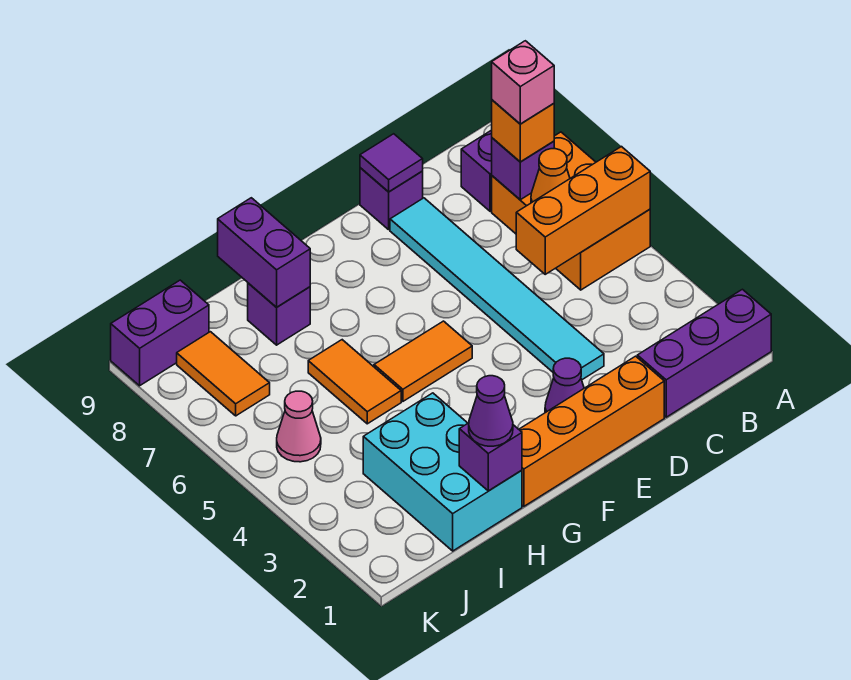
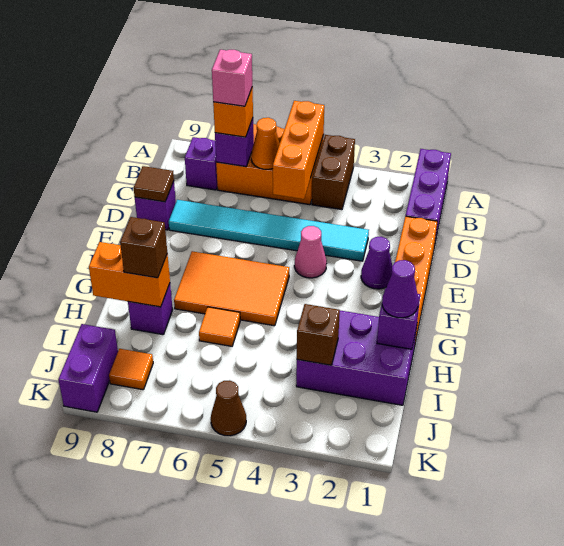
none -> brown brick A4:B4 level 1
purple tile D9 level 2 -> brown tile D9 level 2
orange tile F5:G5 level 1 -> orange tile F5:G7 level 1
cyan brick H1:I3 level 1 -> purple brick H1:I3 level 1
orange tile H5:H6 level 1 -> orange tile H6 level 1
purple brick H8:H9 level 2 -> orange brick H8:H9 level 2
none -> brown brick H8 level 3
none -> brown brick I3 level 2
pink cone J5 level 1 -> pink cone E4 level 1
orange tile J7:J8 level 1 -> orange tile J8 level 1
none -> brown cone K5 level 1

